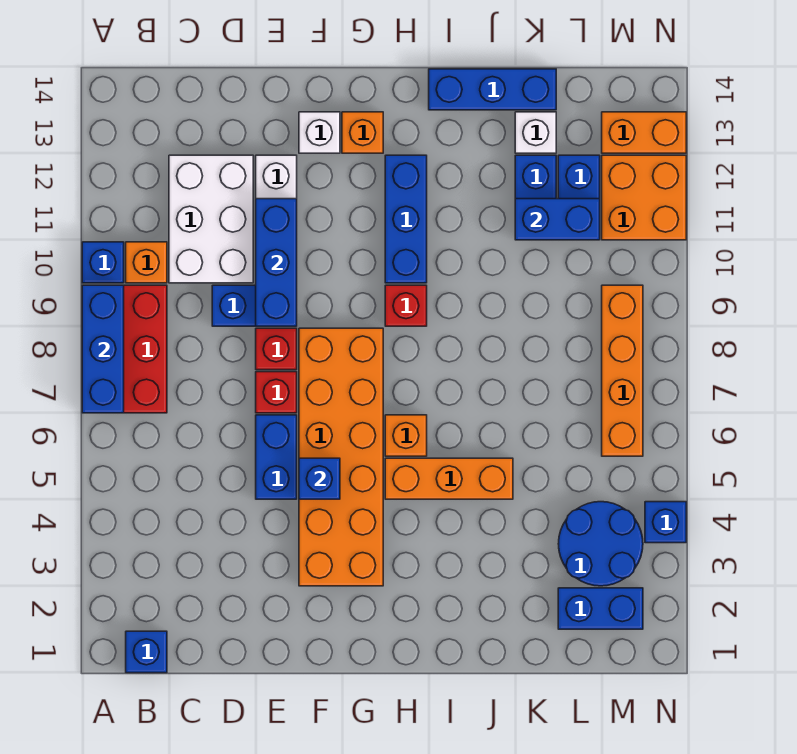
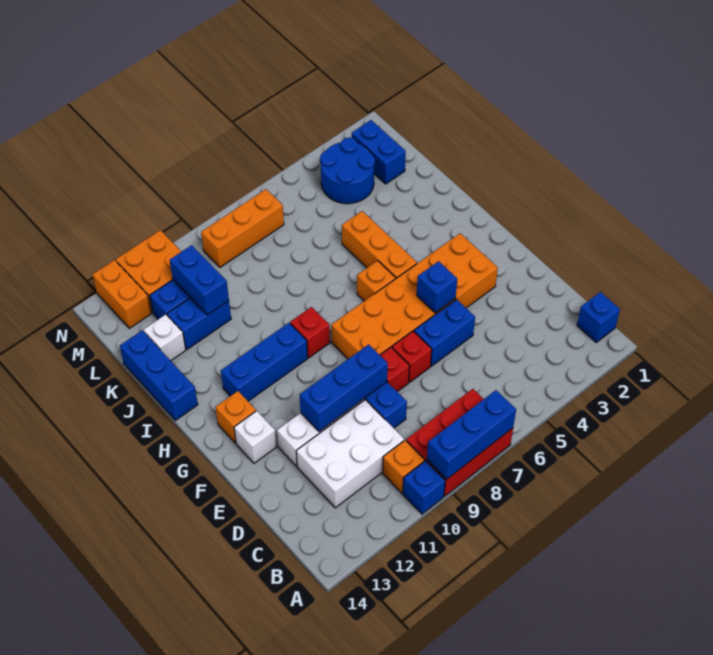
orange brick M6:M9 level 1 -> orange brick M7:M9 level 1
blue brick N4 level 1 -> none

